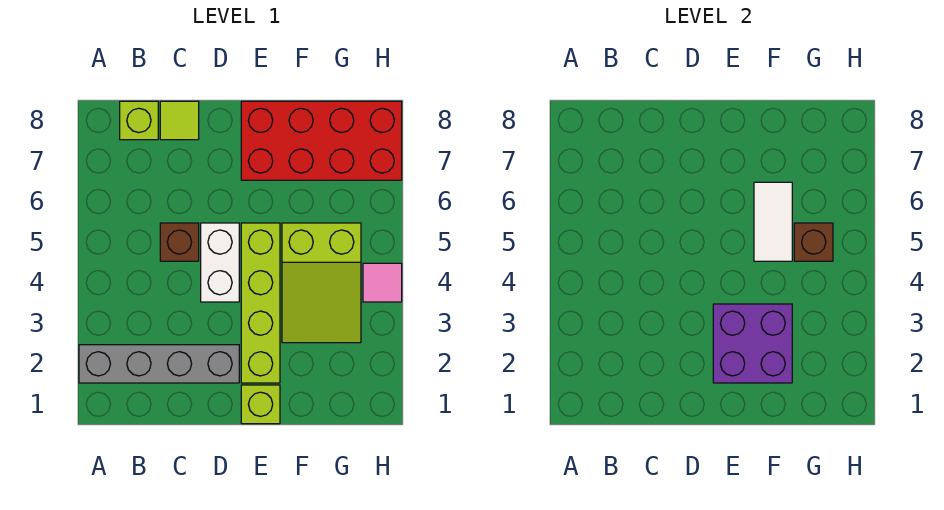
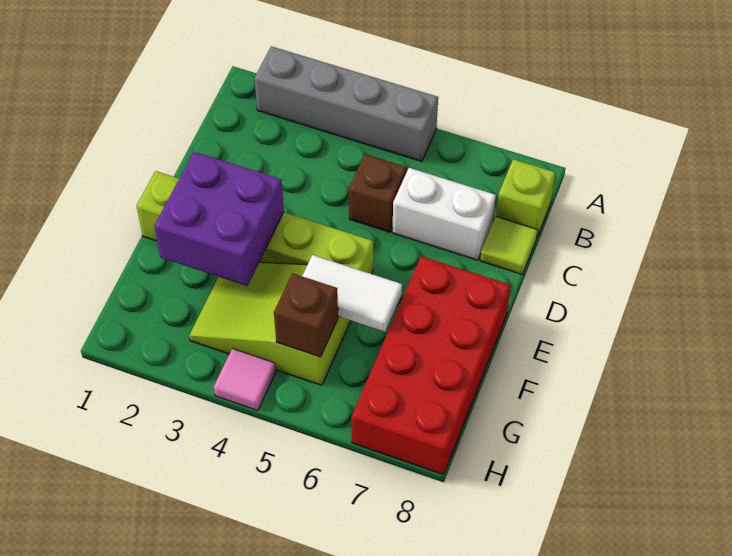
grey brick A2:D2 level 1 -> grey brick A2:A5 level 1
white brick D4:D5 level 1 -> white brick C6:C7 level 1

